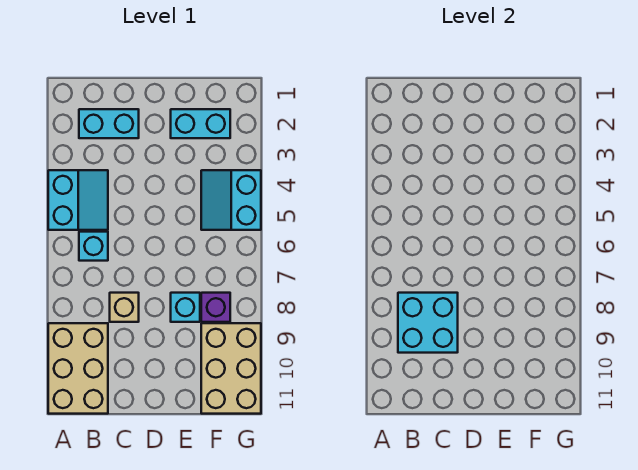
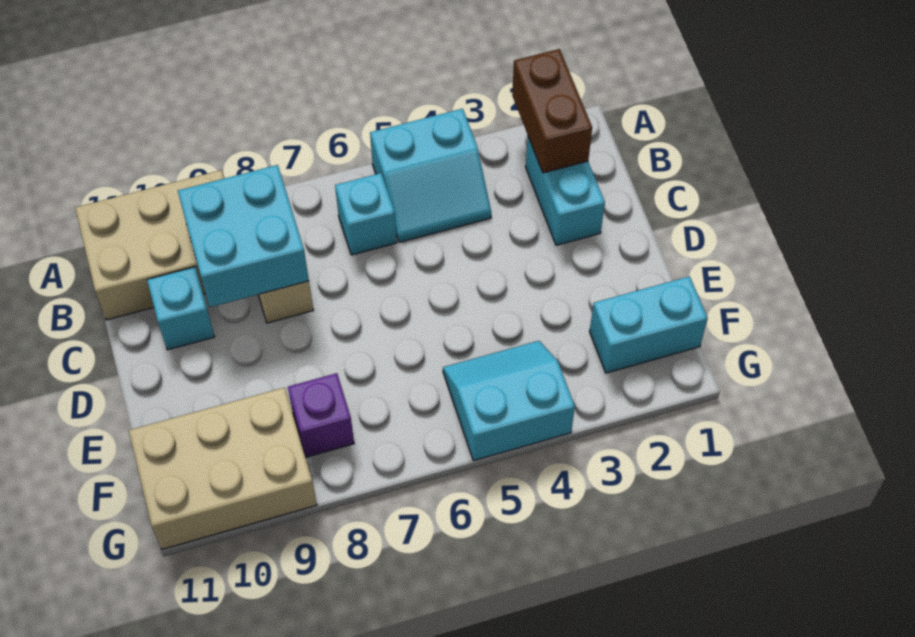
none -> brown brick A2:B2 level 2
cyan brick E2:F2 level 1 -> cyan brick F1:F2 level 1
cyan brick E8 level 1 -> cyan brick C10 level 1

